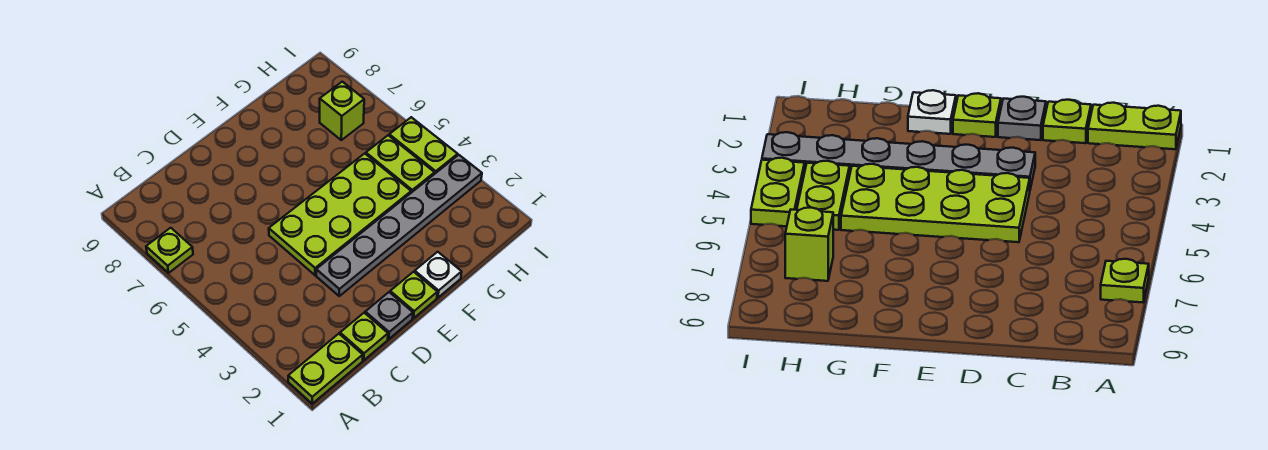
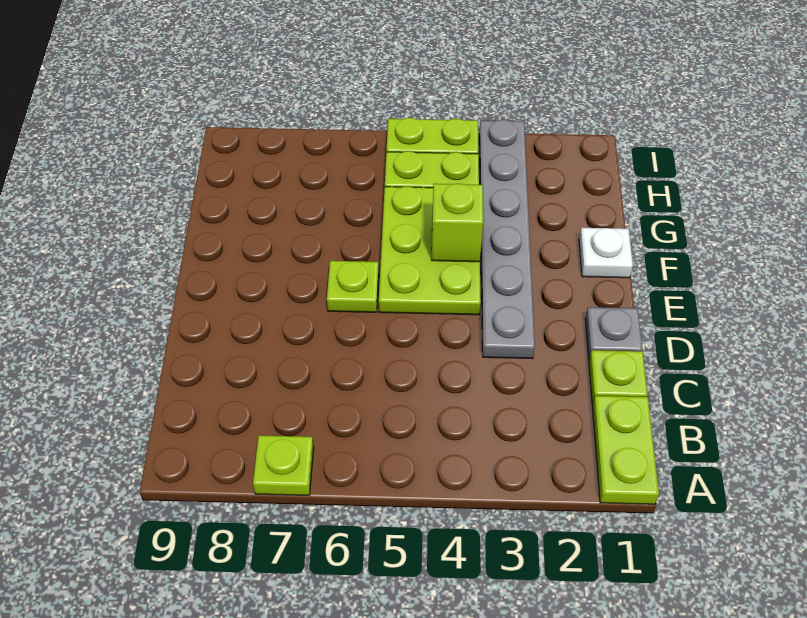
lime plate D4:G5 level 1 -> lime plate E4:G5 level 1
lime plate E1 level 1 -> lime plate E6 level 1
lime brick H7 level 1 -> lime brick F4 level 2

